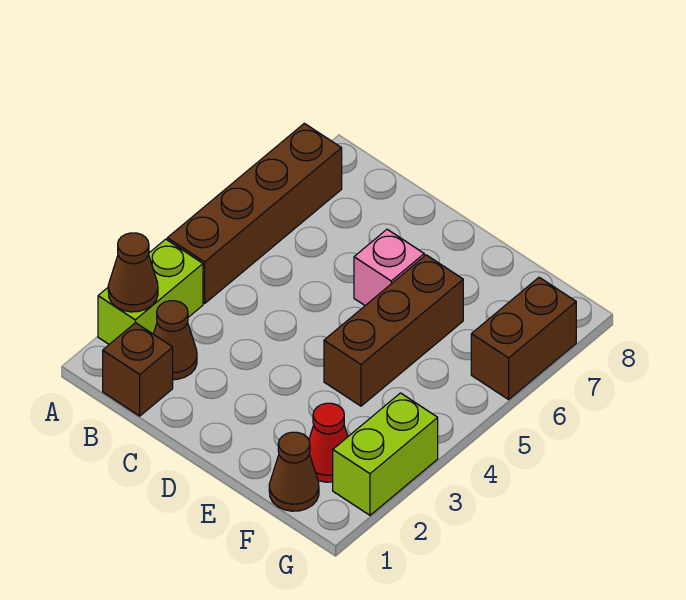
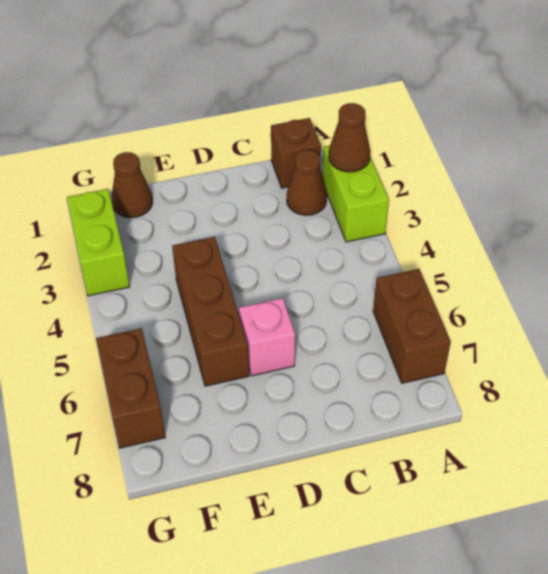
brown brick A4:A7 level 1 -> brown brick A6:A7 level 1
red cone F2 level 1 -> none

